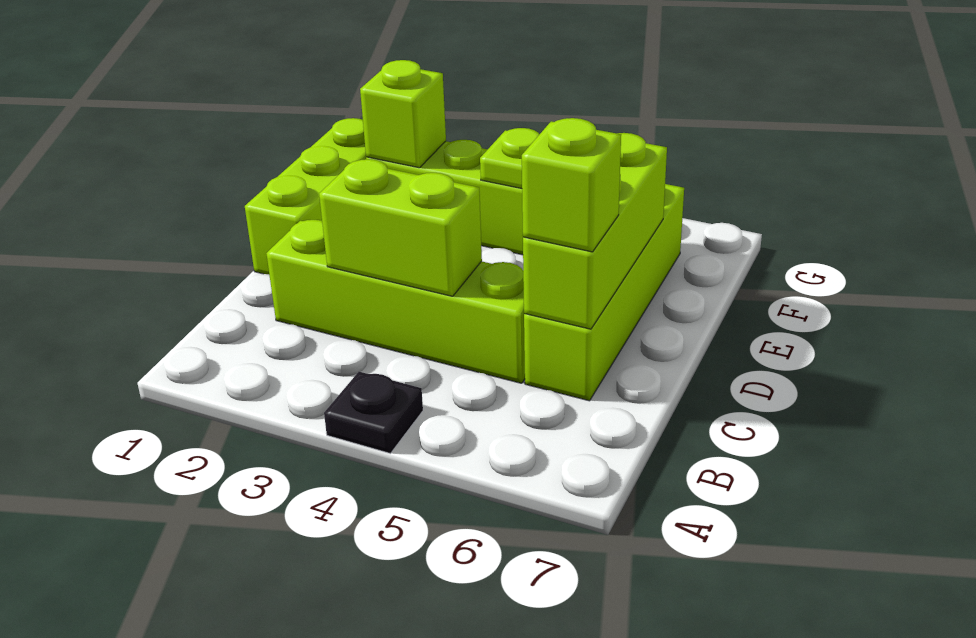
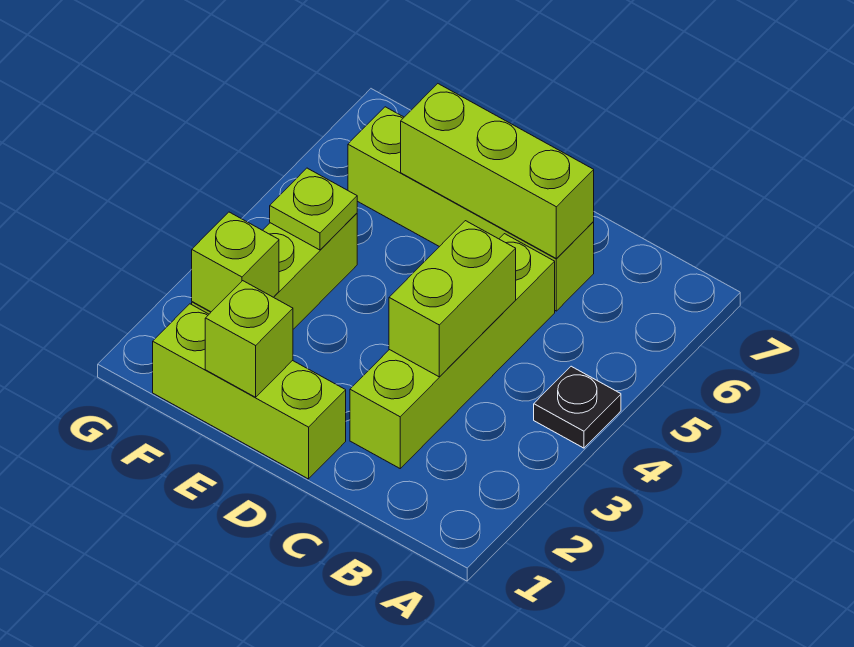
lime brick C6 level 3 -> lime brick E1 level 2

